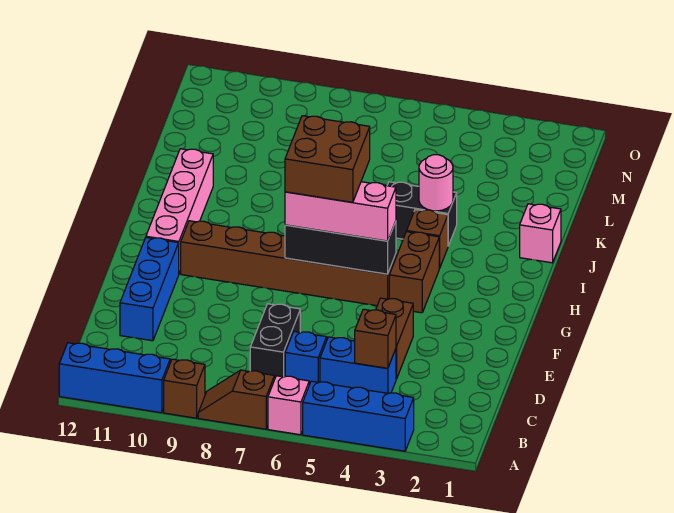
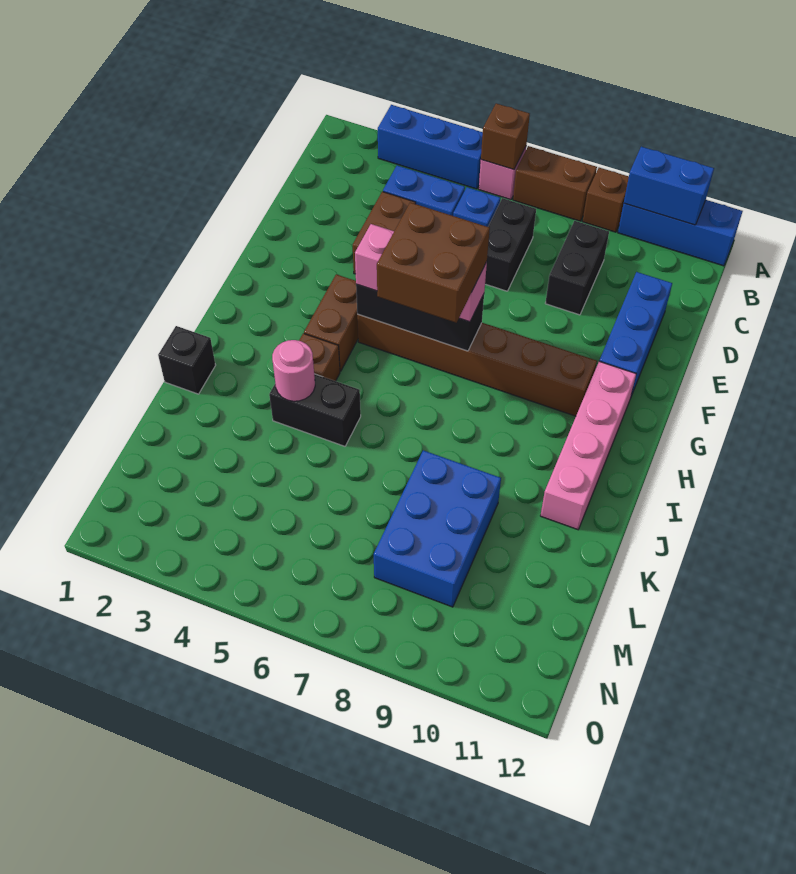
brown slope A7:A8 level 1 top 7 -> brown brick A7:A8 level 1
none -> blue brick A10:A11 level 2
brown brick C4 level 2 -> brown brick A6 level 2
none -> black brick C9:D9 level 1
pink brick J1 level 1 -> black brick J1 level 1
none -> blue brick K8:M9 level 1

